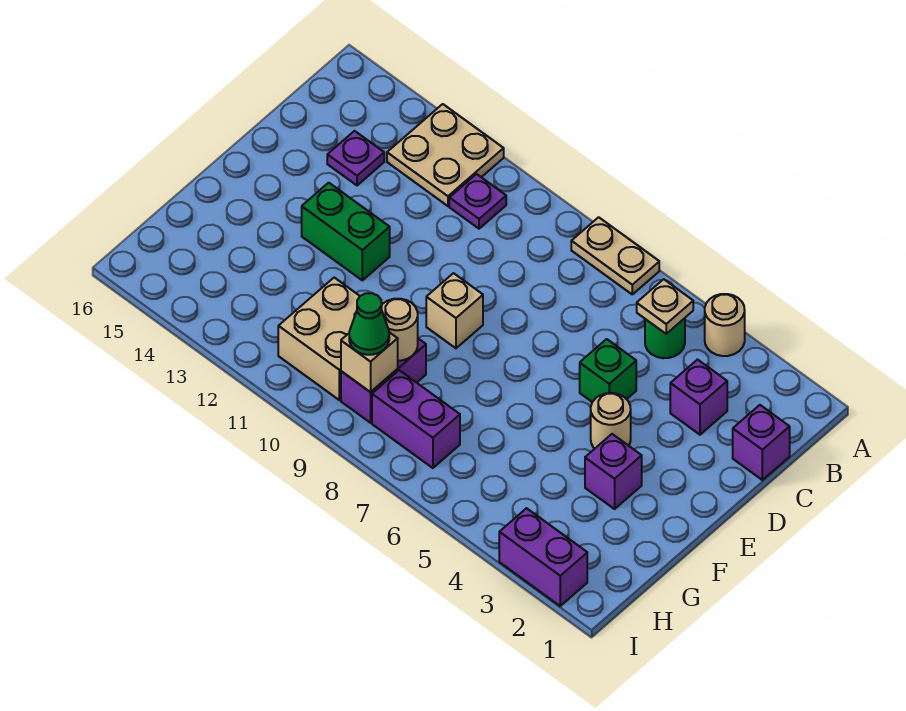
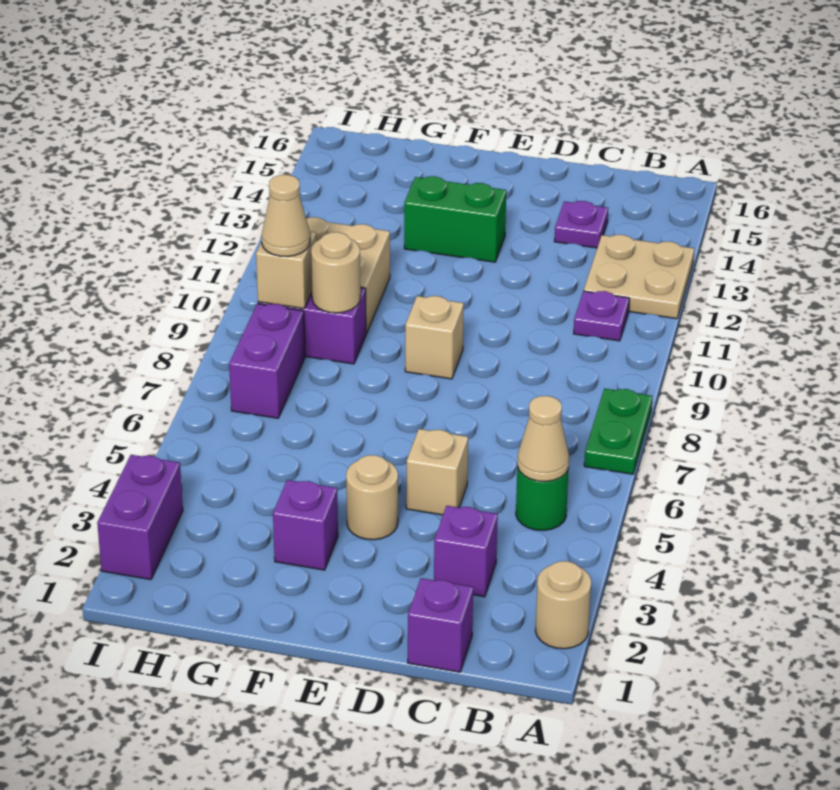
tan round brick A4 level 1 -> tan round brick A2 level 1
tan plate A7:A8 level 1 -> green plate A7:A8 level 1
tan plate B5 level 2 -> tan cone B5 level 2
green brick D5 level 1 -> tan brick D5 level 1
green brick E12:E13 level 1 -> green brick E13:F13 level 1
green cone H9 level 3 -> tan cone H9 level 3

